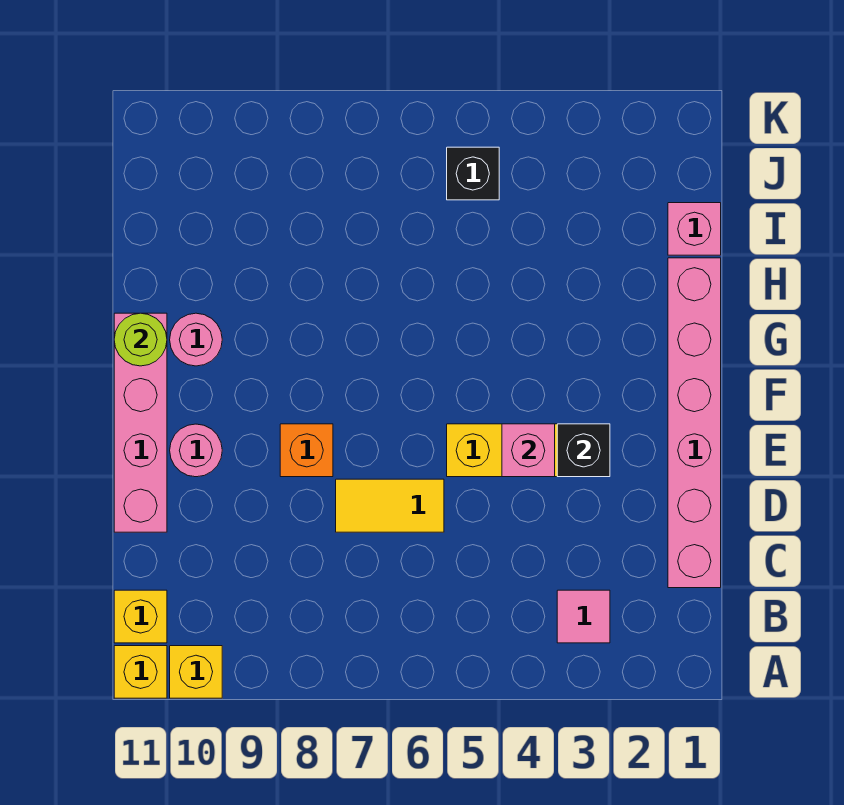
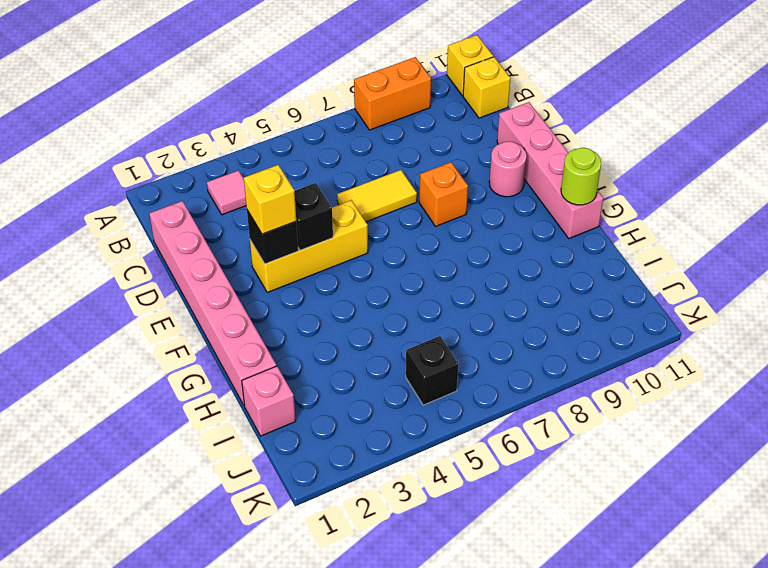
none -> orange brick A8:A9 level 1
yellow brick A10 level 1 -> yellow brick E3 level 3
pink brick E4 level 2 -> black brick E4 level 2
pink round brick G10 level 1 -> none

